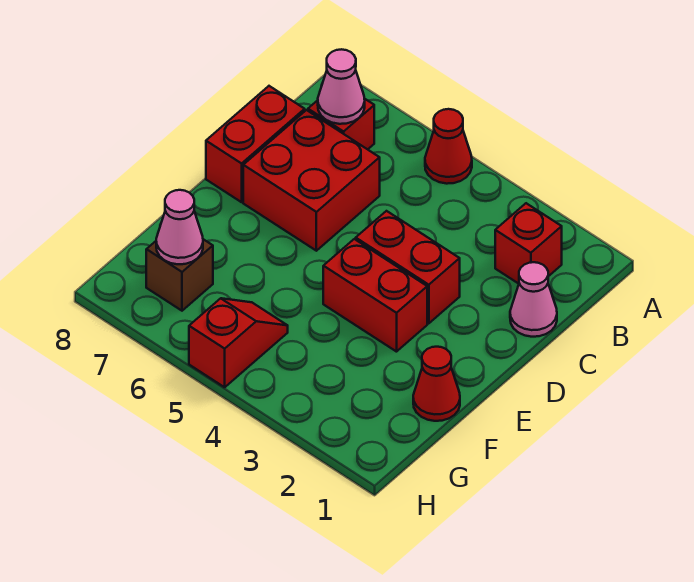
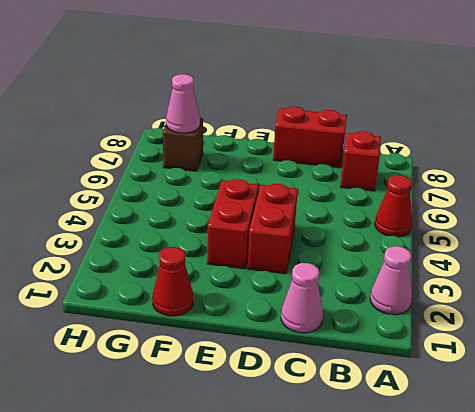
red brick B2 level 1 -> none
pink cone B7 level 2 -> pink cone A2 level 1
red brick C6:D7 level 1 -> none
red slope G5:H5 level 1 top H -> none

